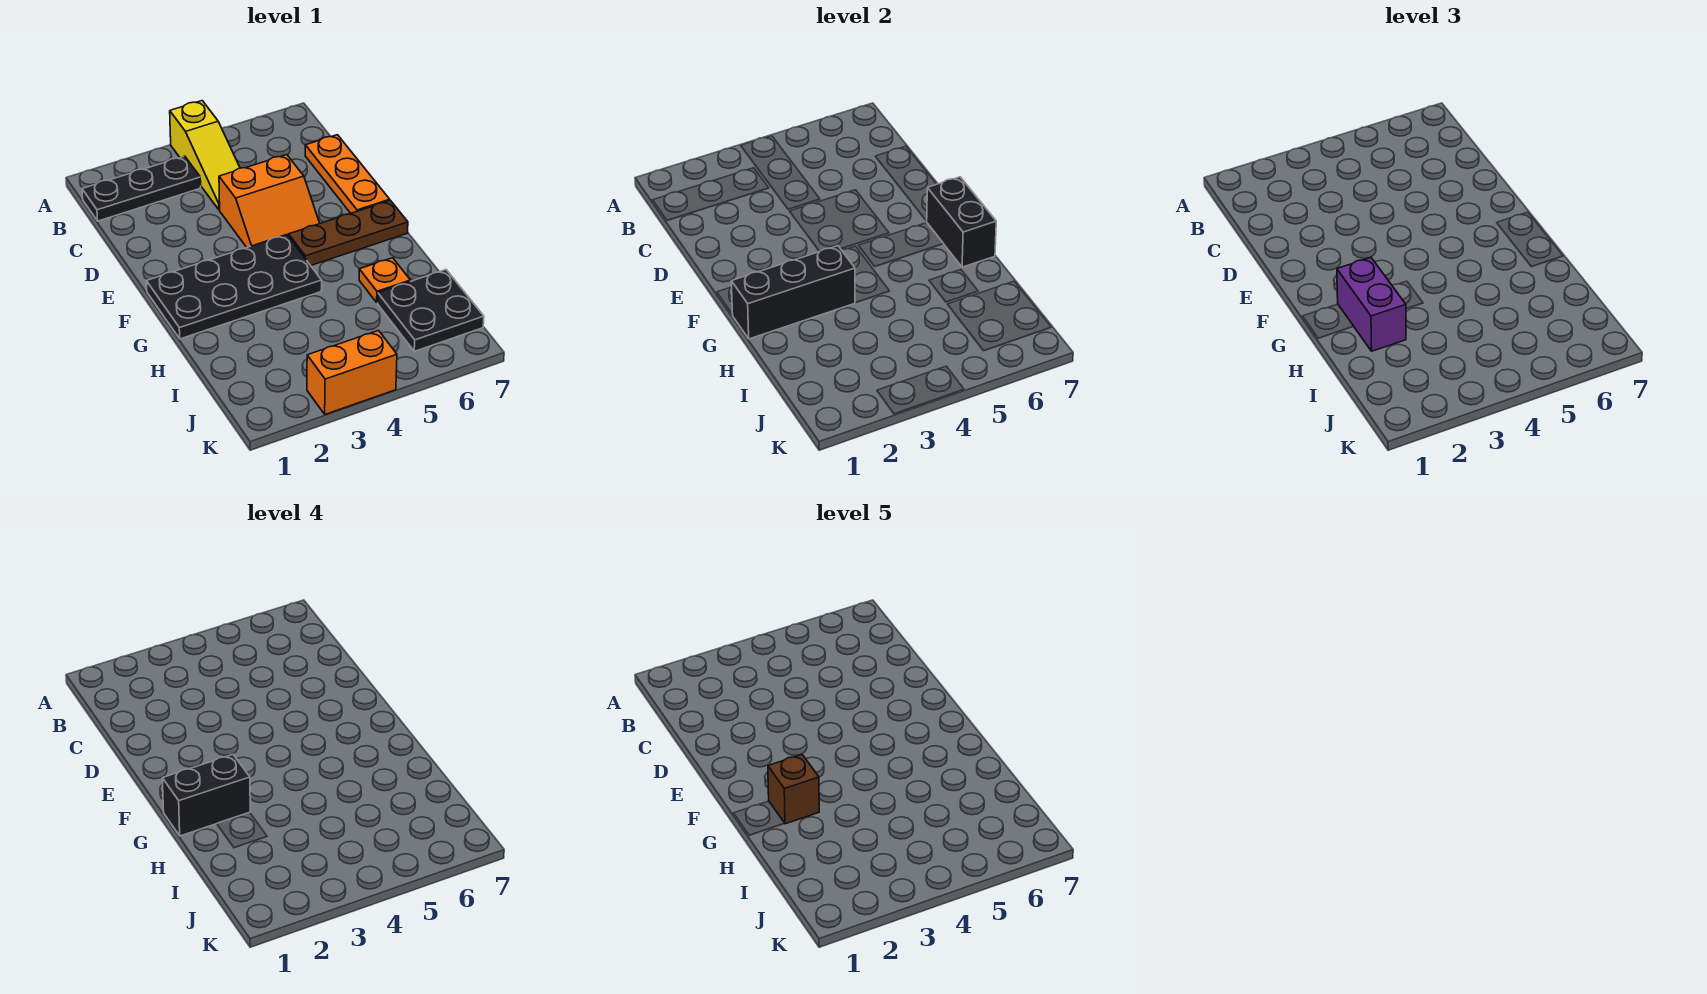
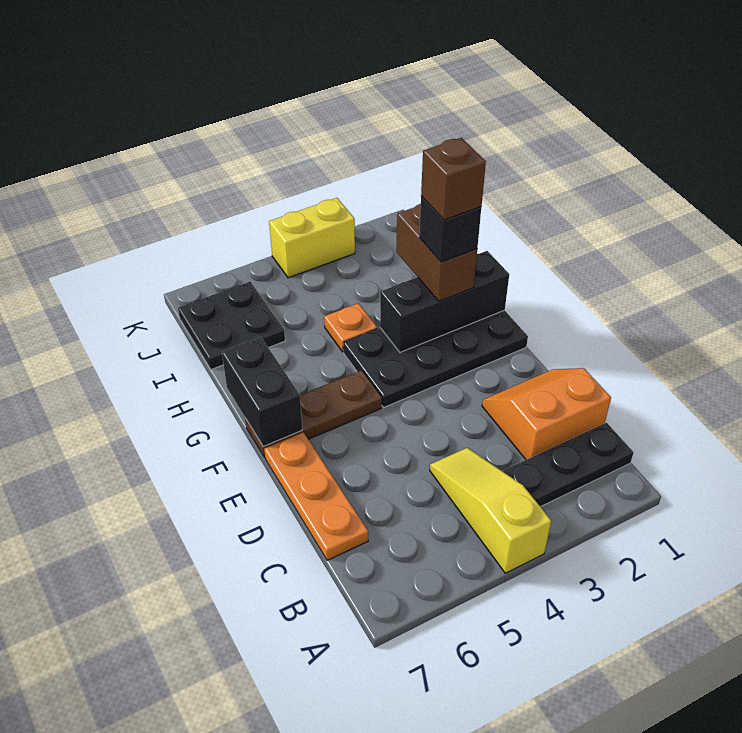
orange slope D4:E5 level 1 top D -> orange slope C1:D2 level 1 top C
black brick G1:G2 level 4 -> black brick G2 level 4
purple brick G2:H2 level 3 -> brown brick G2:H2 level 3
orange plate H6 level 1 -> orange plate H4 level 1
orange brick K3:K4 level 1 -> yellow brick K3:K4 level 1

